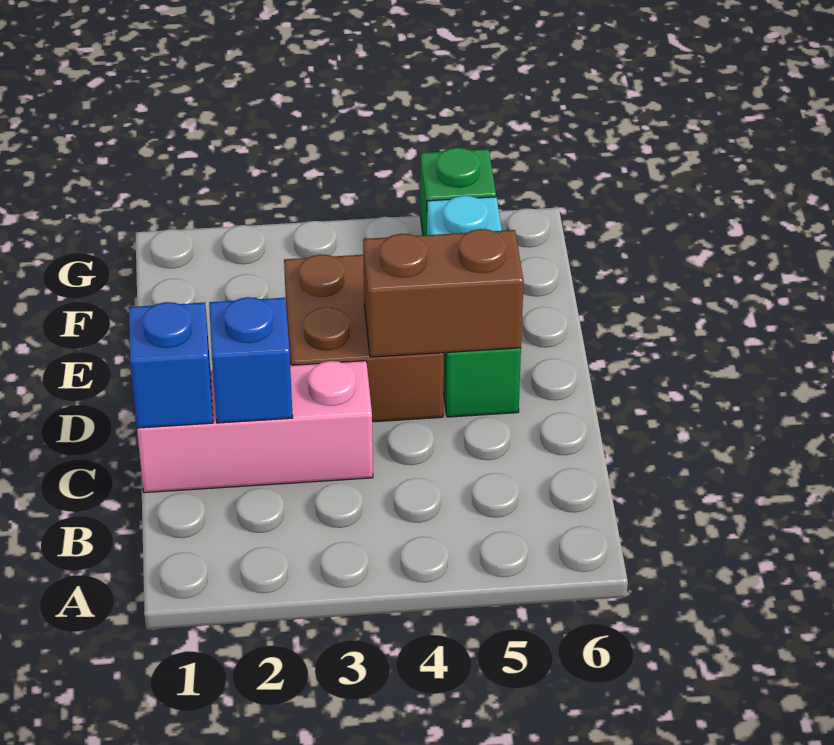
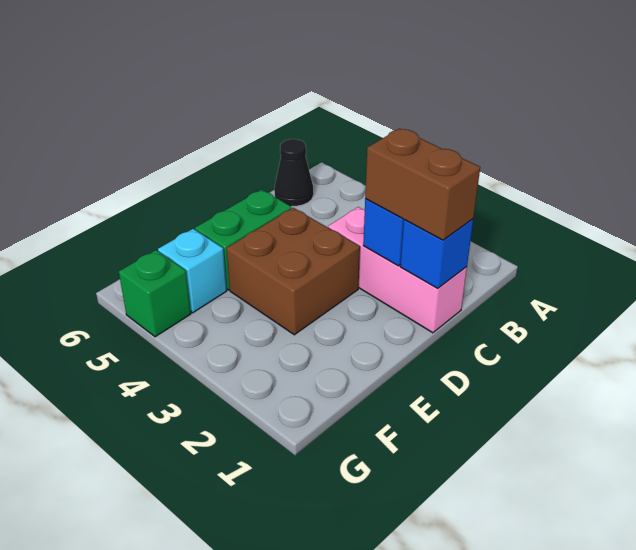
none -> black cone B6 level 1
brown brick D4:D5 level 2 -> brown brick C1:C2 level 3

